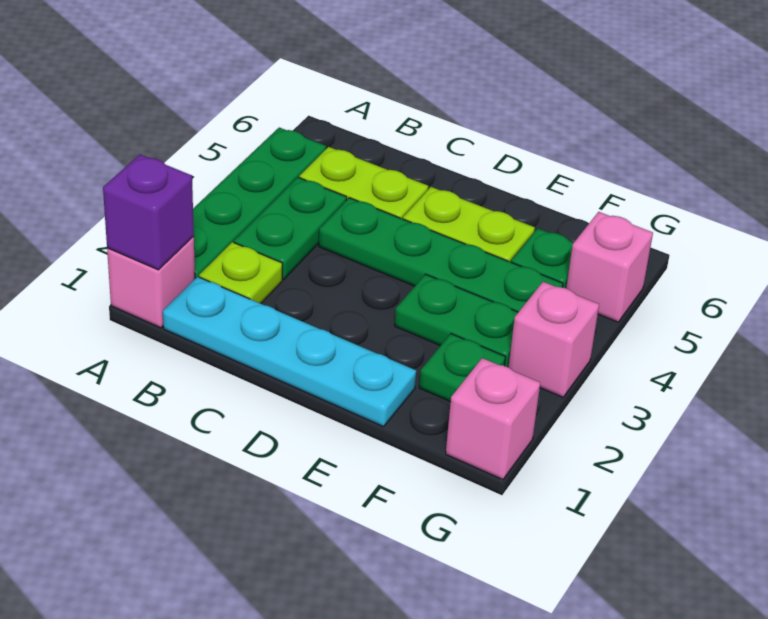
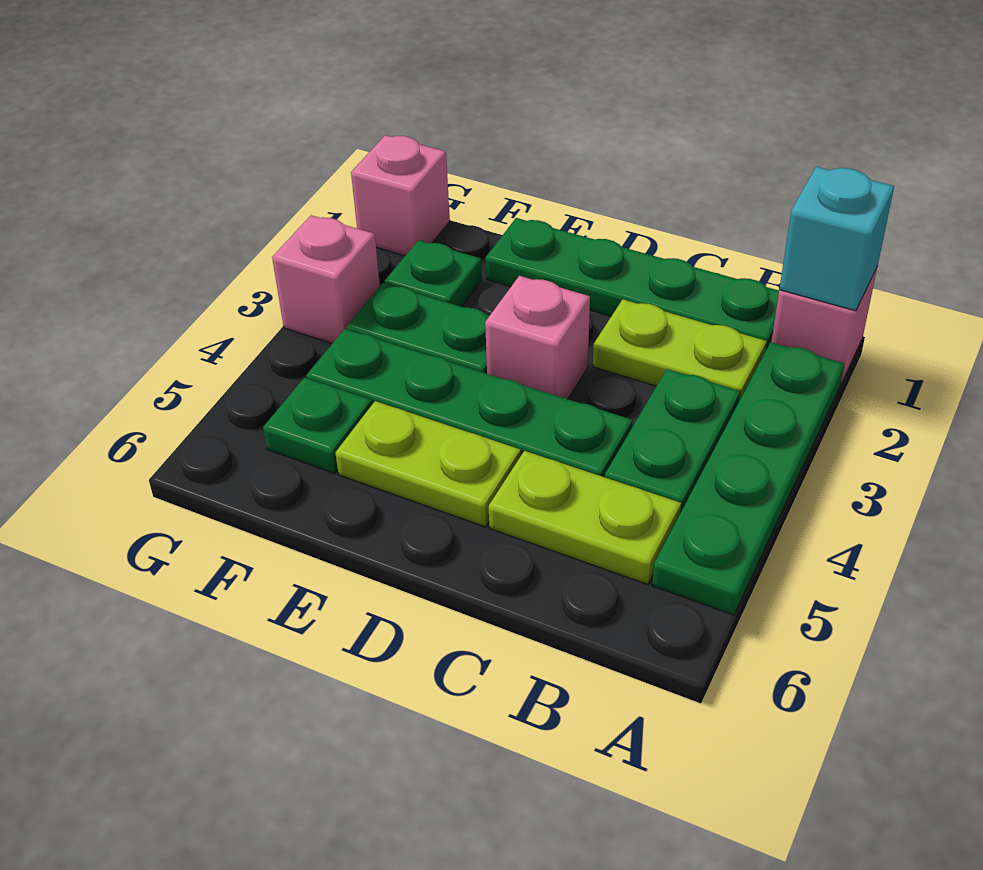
purple brick A1 level 2 -> cyan brick A1 level 2
cyan plate B1:E1 level 1 -> green plate B1:E1 level 1
lime plate B2 level 1 -> lime plate B2:C2 level 1
pink brick G5 level 1 -> pink brick D3 level 1

